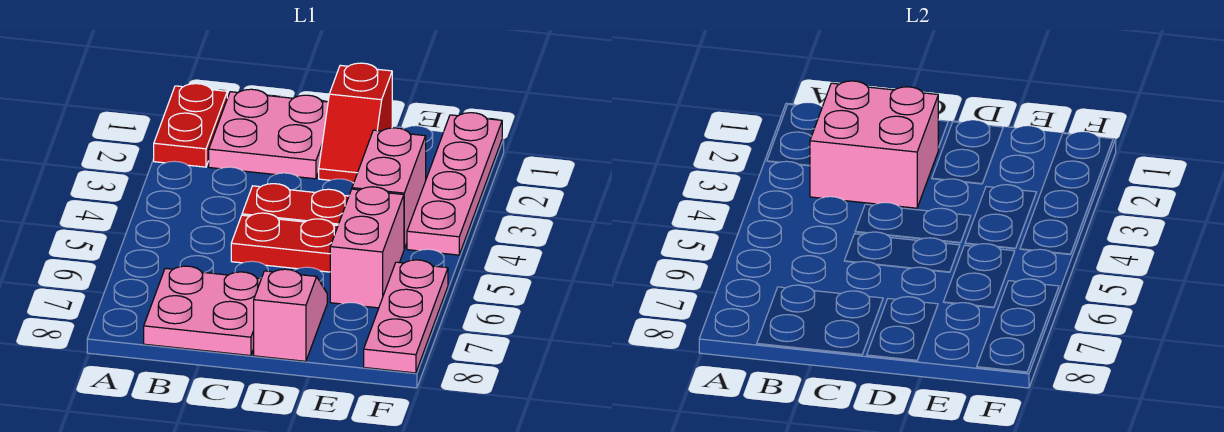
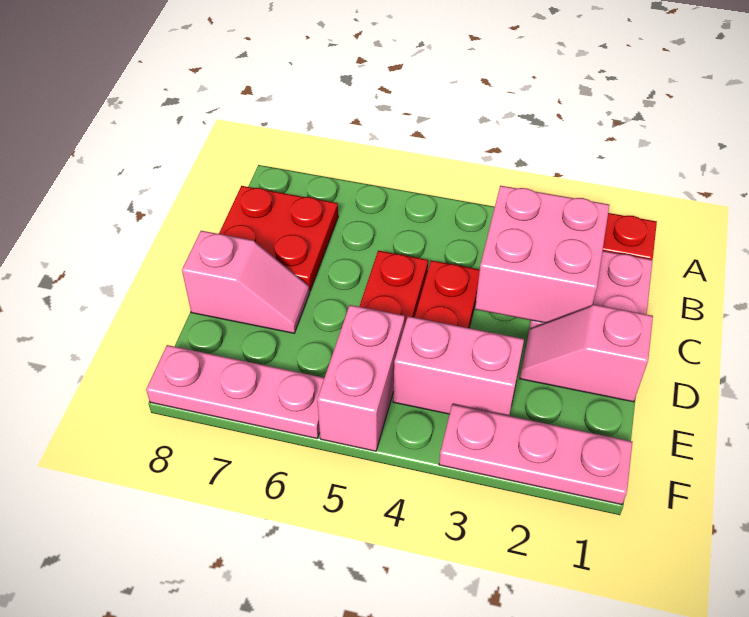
pink plate B7:C8 level 1 -> red plate B7:C8 level 1
red slope D1:D2 level 1 top 1 -> pink slope D1:D2 level 1 top 1
pink brick E5:E6 level 1 -> pink brick E5:F5 level 1
pink plate F1:F4 level 1 -> pink plate F1:F3 level 1

